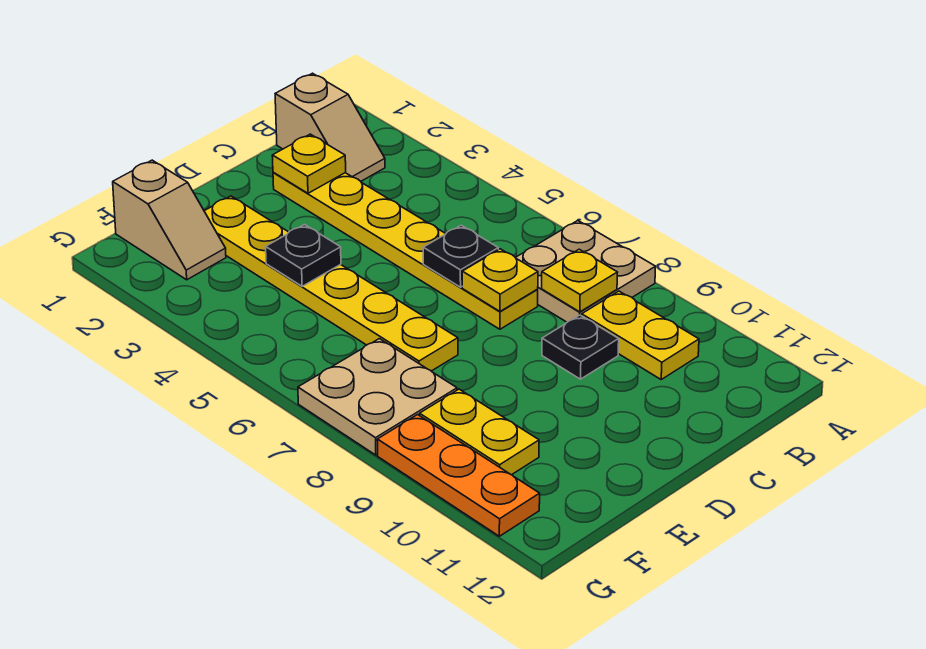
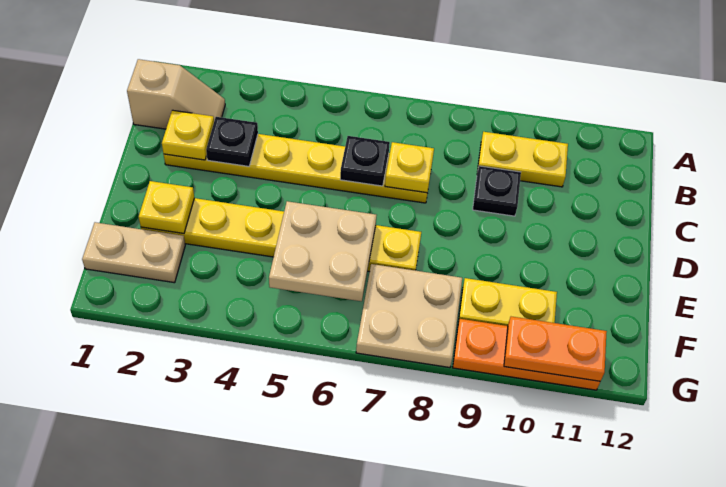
tan plate A7:B8 level 1 -> tan plate E5:F6 level 2
yellow plate B8 level 2 -> yellow plate E2 level 2
black plate E4 level 2 -> black plate C3 level 2
tan slope F1:F2 level 1 top 1 -> tan plate F1:F2 level 1
none -> orange plate G10:G11 level 2

